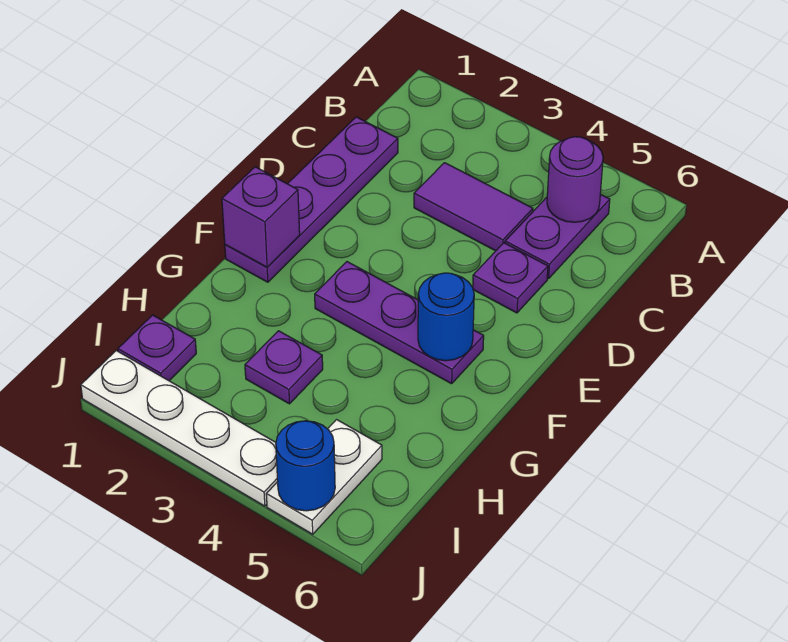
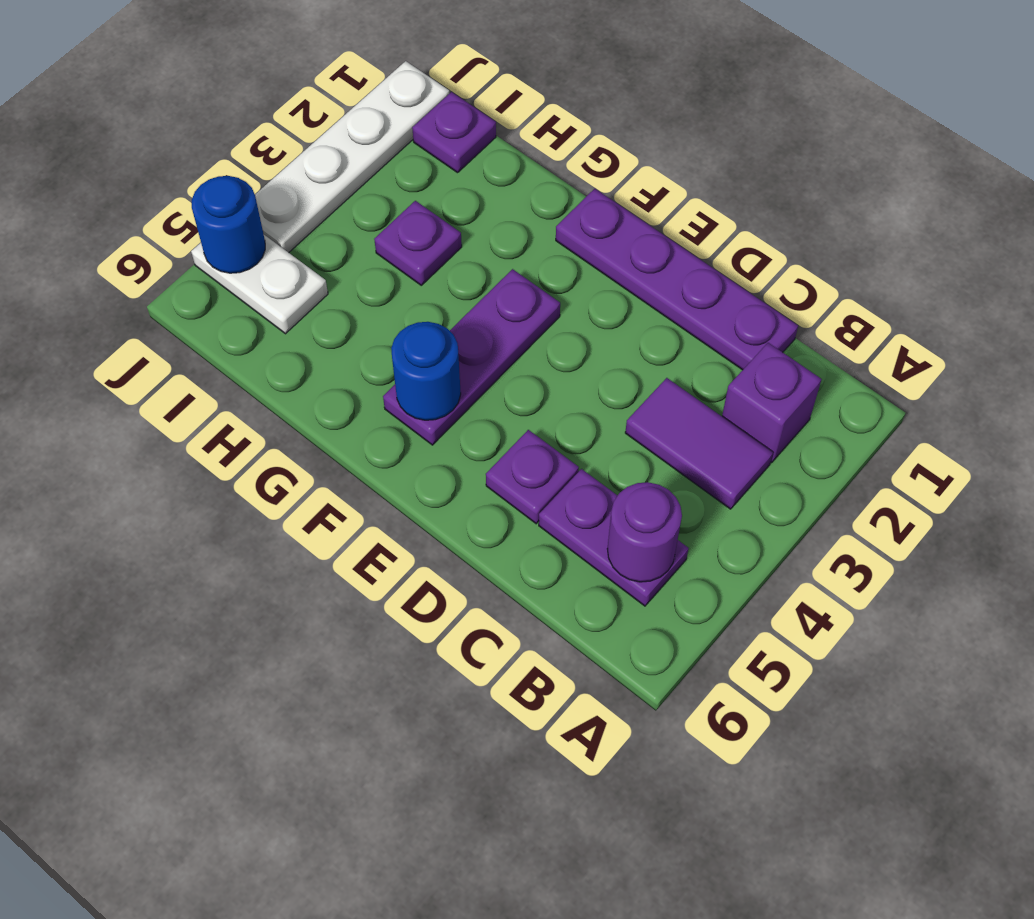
purple tile C3:C4 level 1 -> purple tile B3:C3 level 1
purple brick F1 level 2 -> purple brick B2 level 1

